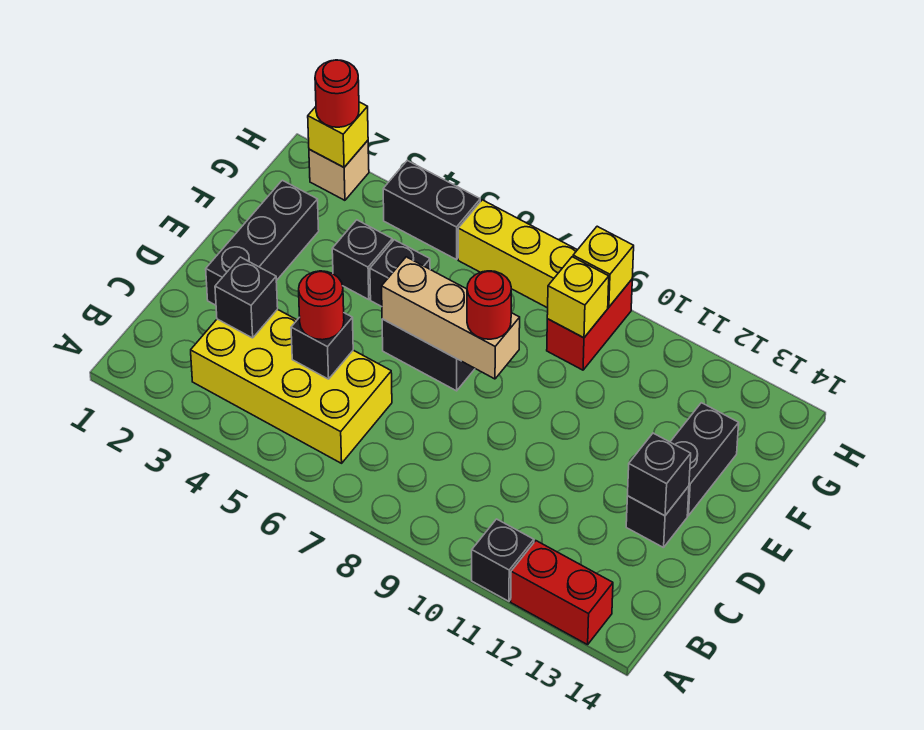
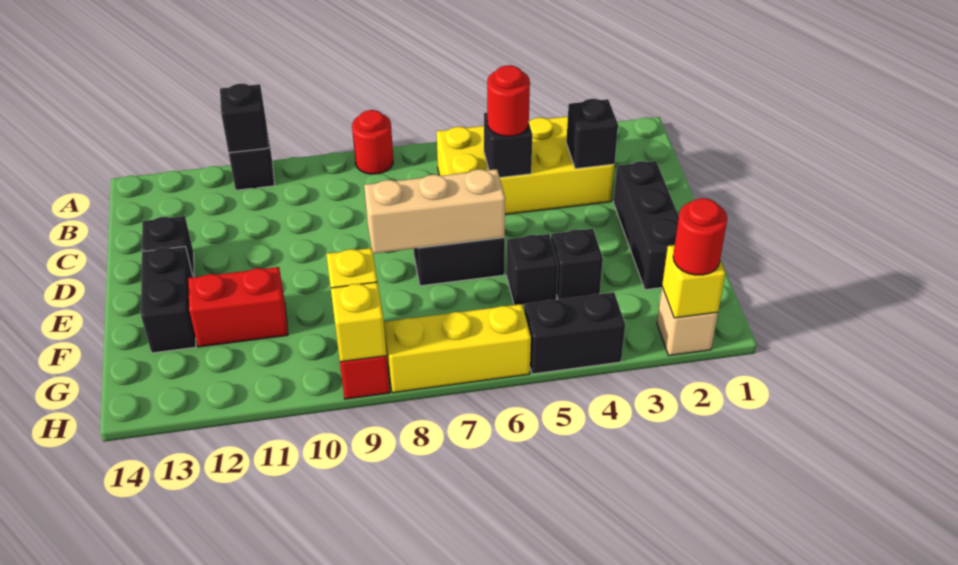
red brick A12:A13 level 1 -> red brick F11:F12 level 1
black brick D13 level 2 -> black brick A11 level 2
red round brick E8 level 3 -> red round brick A8 level 1

